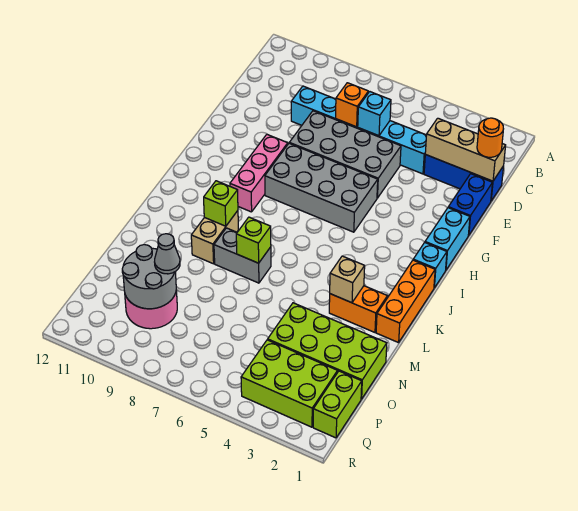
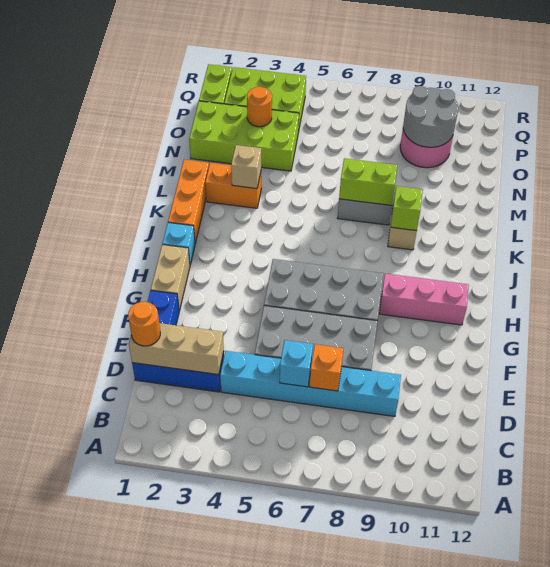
cyan brick G1:H1 level 1 -> tan brick G1:H1 level 1
pink brick G9:I9 level 1 -> pink brick H9:H11 level 1
lime brick L7 level 2 -> lime brick L7:L8 level 2
none -> orange round brick O3 level 2
grey cone O9 level 3 -> none

